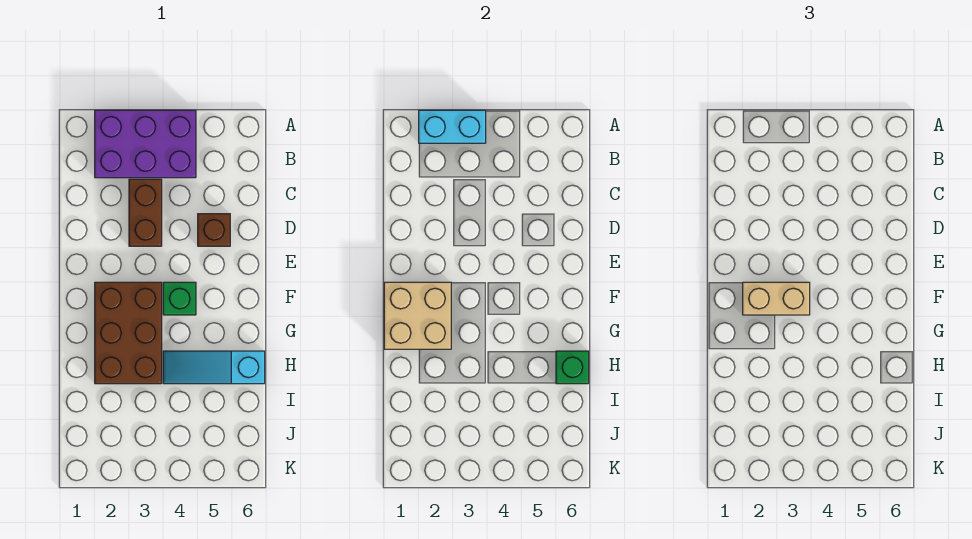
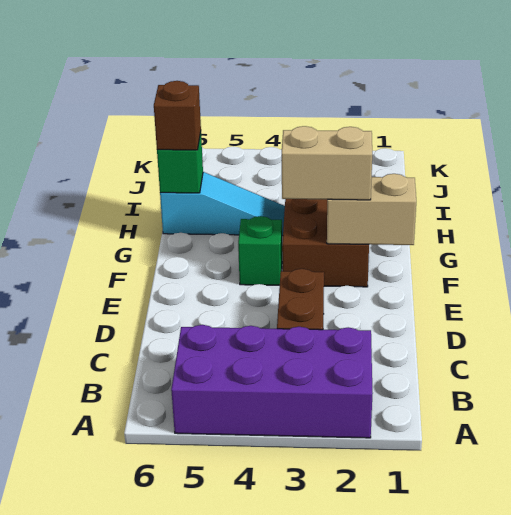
purple brick A2:B4 level 1 -> purple brick A2:B5 level 1
cyan brick A2:A3 level 2 -> none
brown brick D5 level 1 -> brown brick H6 level 3
tan brick F1:G2 level 2 -> tan brick F1:F2 level 2

